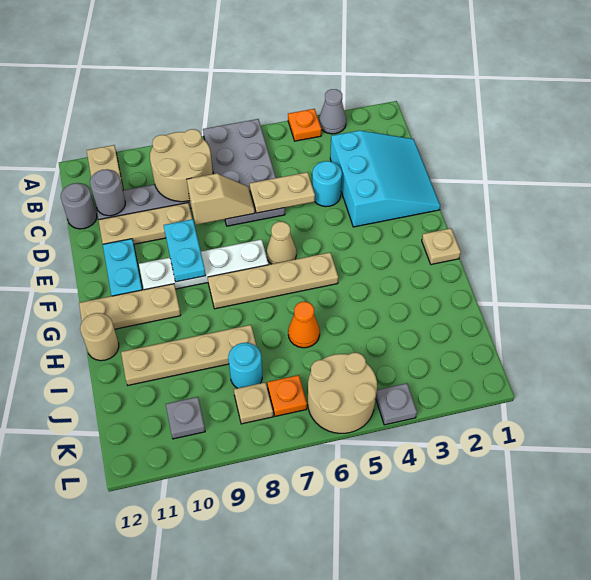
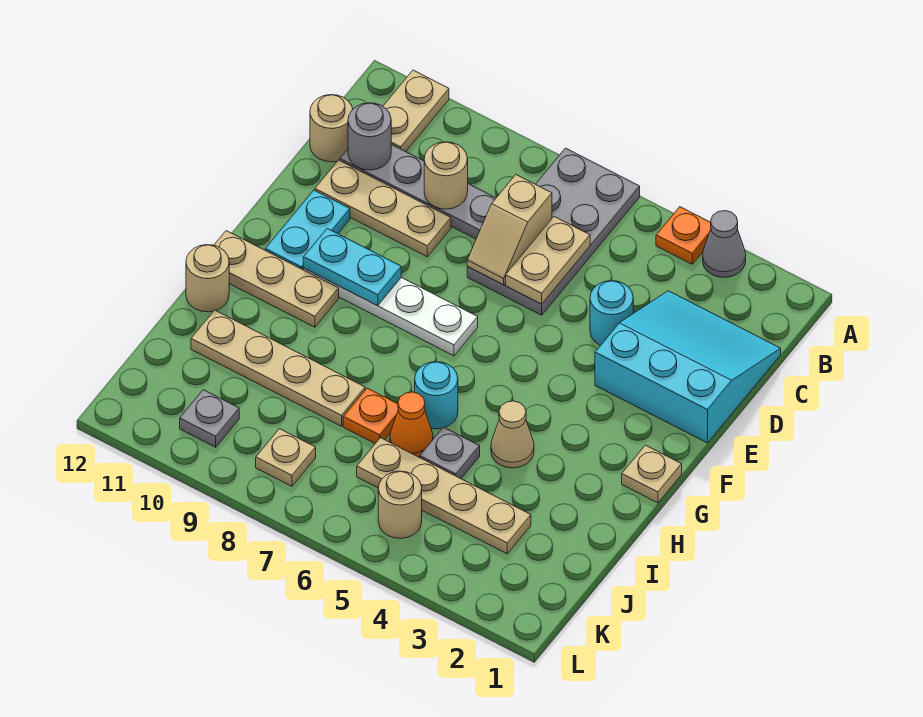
tan round brick B8:C9 level 2 -> tan round brick C9 level 2
cyan slope C1:E3 level 1 top 3 -> cyan slope C1:E3 level 1 top E
grey round brick C12 level 1 -> tan round brick C12 level 1
tan plate D5:D6 level 2 -> tan plate C6:D6 level 2
tan slope D7:D8 level 2 top 8 -> tan slope C7:D7 level 2 top C
cyan plate E9:F9 level 2 -> cyan plate F9:F10 level 2
tan cone F6 level 1 -> tan cone H4 level 1
tan plate G5:G8 level 1 -> tan plate J3:J6 level 1
cyan round brick J8 level 1 -> cyan round brick H6 level 1
tan round brick K5:L6 level 1 -> tan round brick K5 level 1
orange plate K7 level 1 -> orange plate I7 level 1
grey plate L4 level 1 -> grey plate I5 level 1

